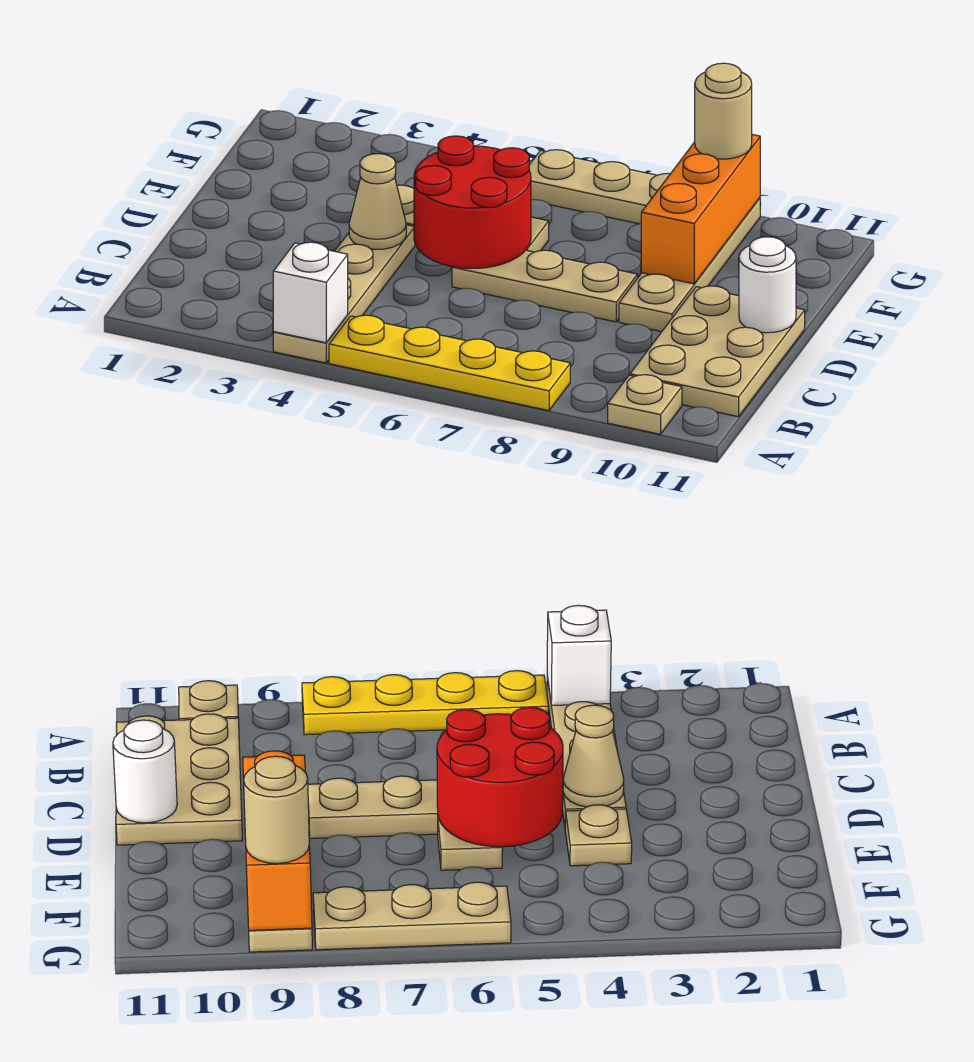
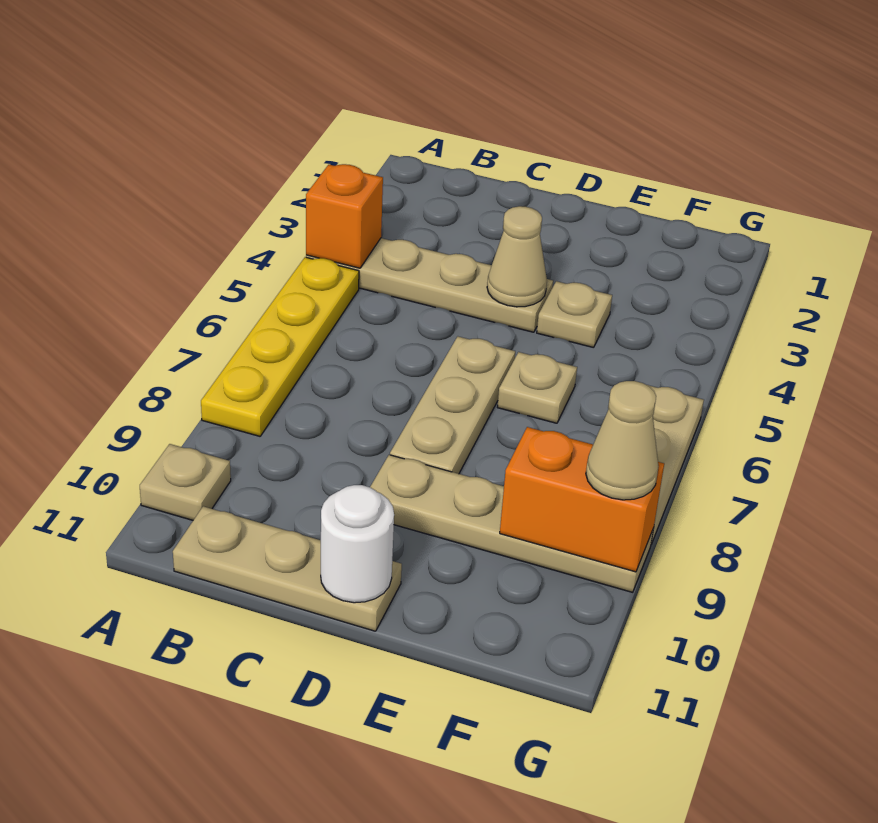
white brick A4 level 2 -> orange brick A4 level 2
tan plate B10:D11 level 1 -> tan plate B11:D11 level 1
red round brick D5:E6 level 2 -> none
orange brick E9:G9 level 2 -> orange brick F9:G9 level 2
tan round brick G9 level 3 -> tan cone G9 level 3

